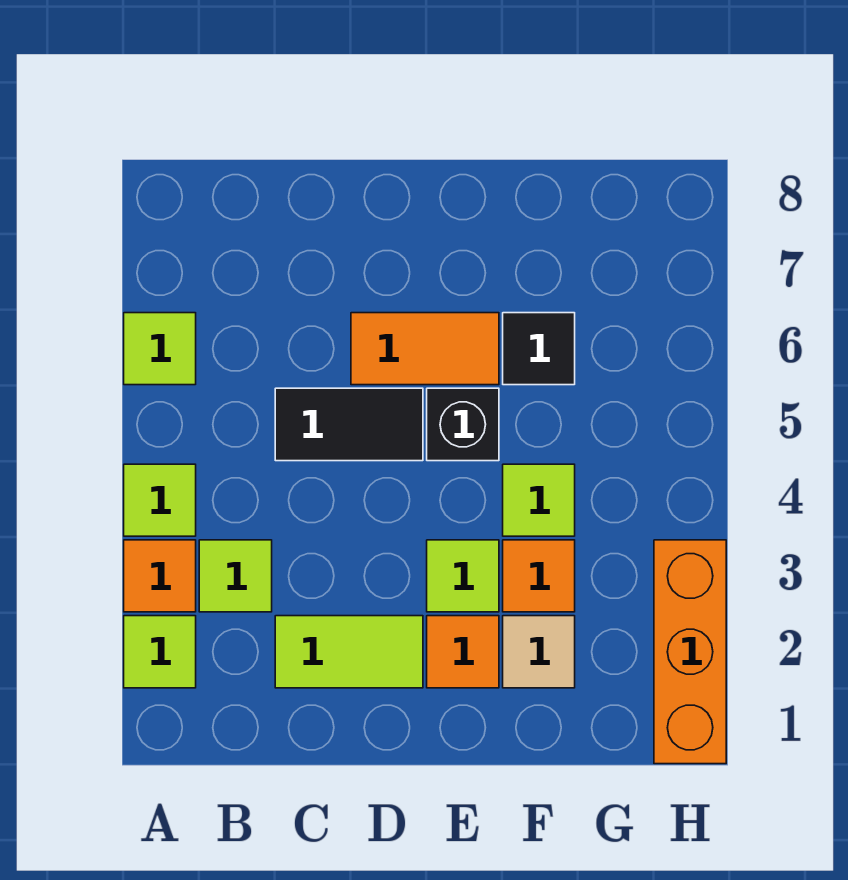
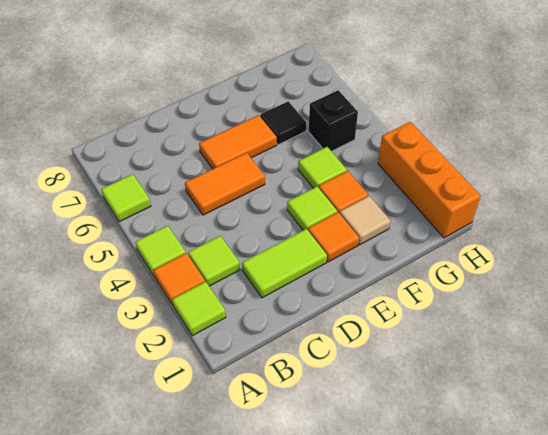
black tile C5:D5 level 1 -> orange tile C5:D5 level 1
black brick E5 level 1 -> black brick G5 level 1

